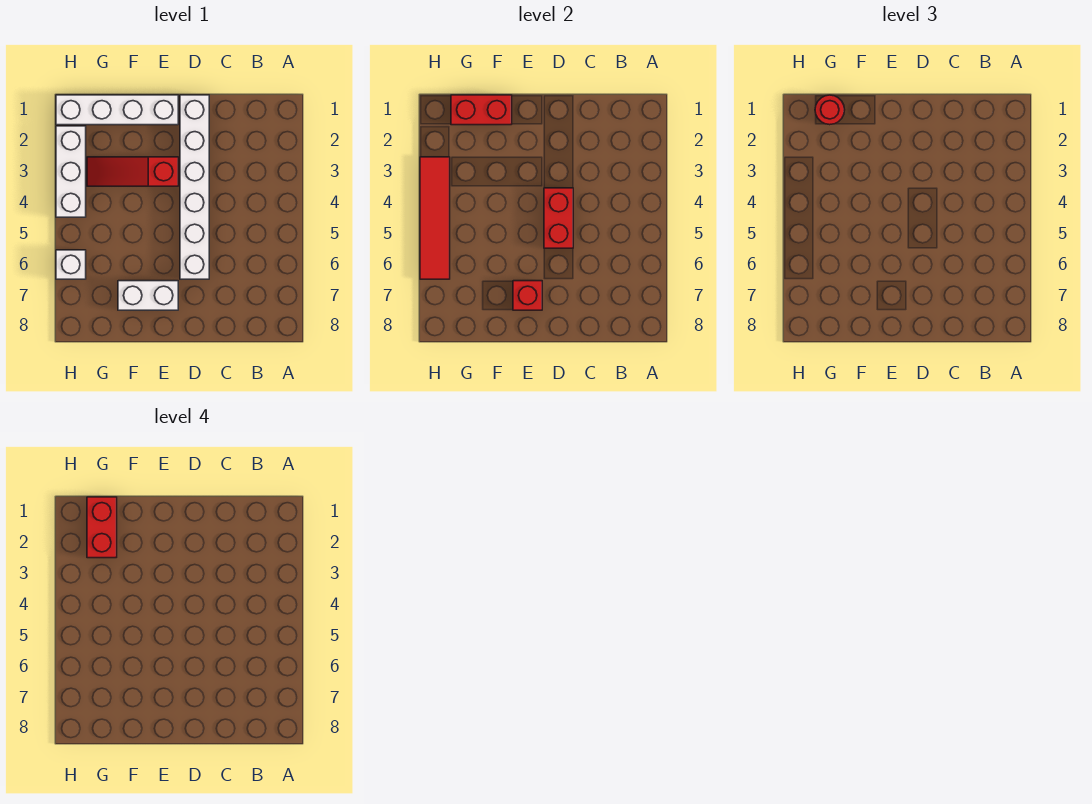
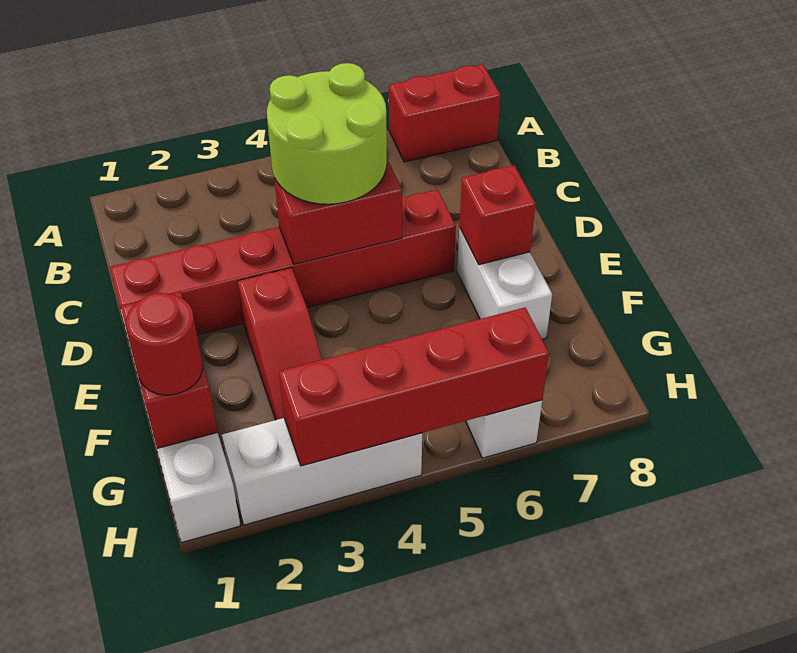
none -> lime round brick C4:D5 level 3
white brick D1:D6 level 1 -> red brick D1:D6 level 1
red brick G1:G2 level 4 -> red brick A7:A8 level 1
red tile H3:H6 level 2 -> red brick H3:H6 level 2

